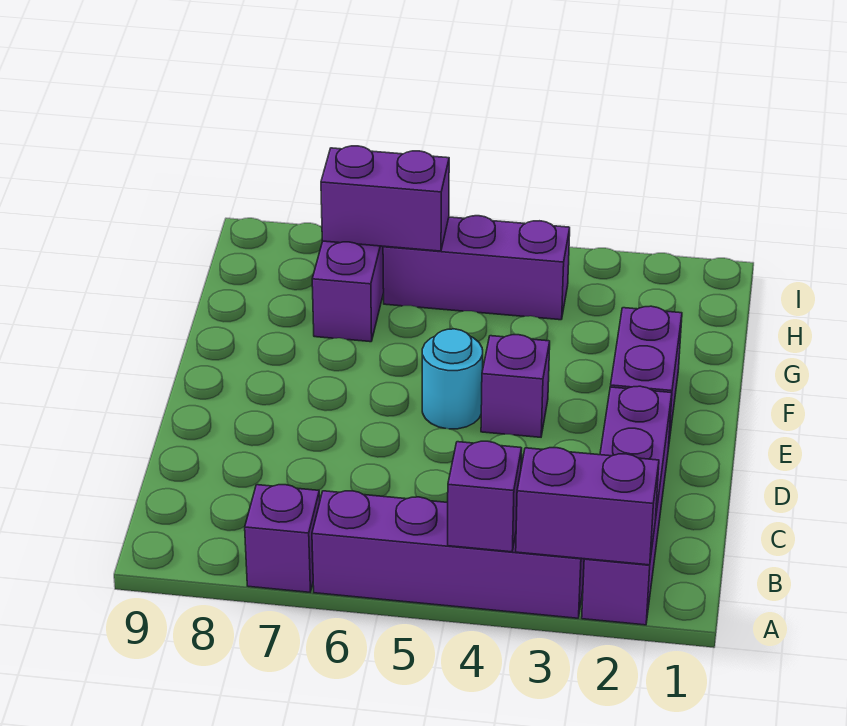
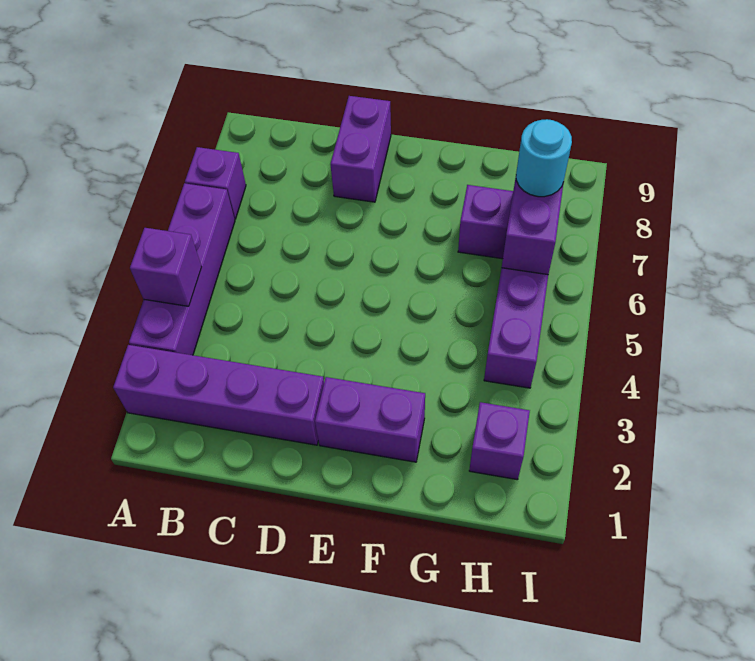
purple brick A2:A3 level 2 -> purple brick D8:D9 level 1
purple brick E4 level 1 -> purple brick H2 level 1
cyan round brick E5 level 1 -> cyan round brick H7 level 3

